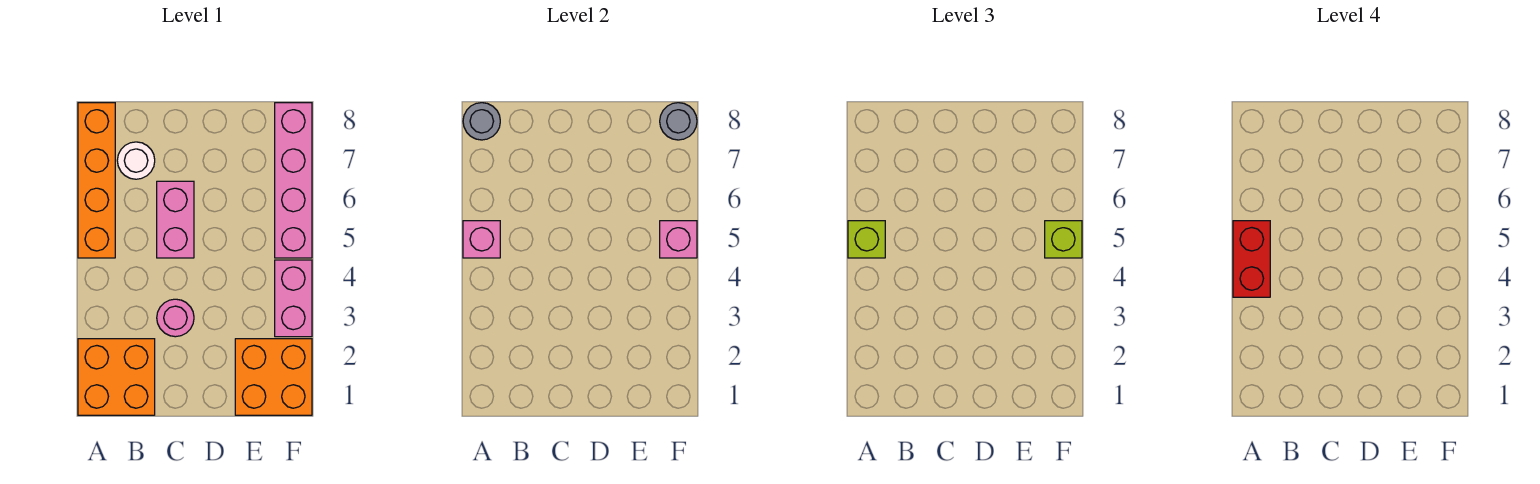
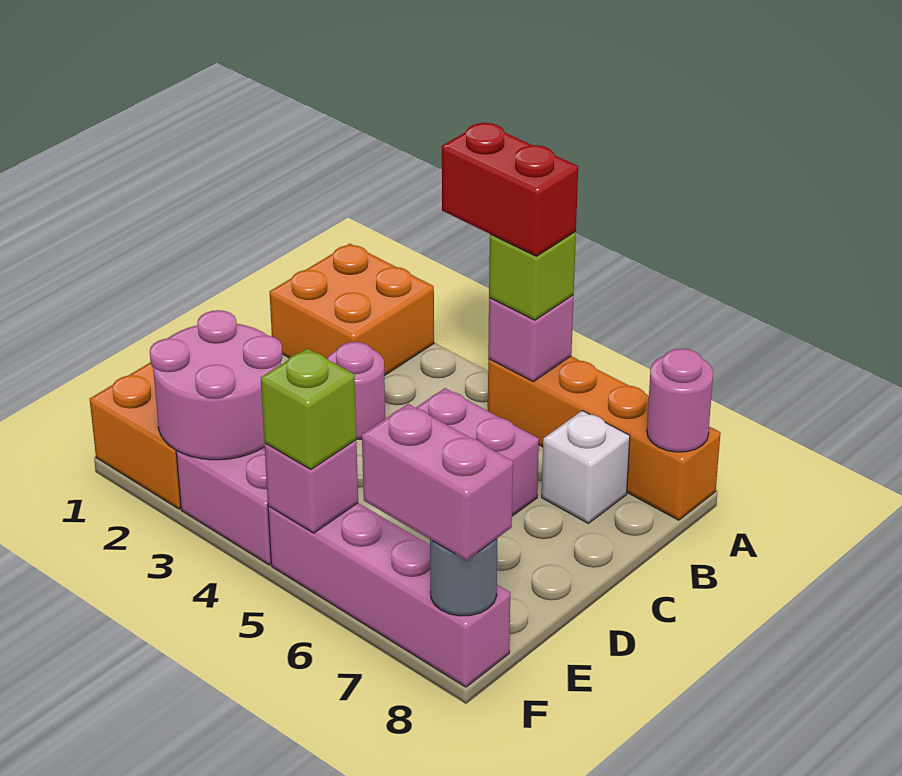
grey round brick A8 level 2 -> pink round brick A8 level 2
white round brick B7 level 1 -> white brick B7 level 1
none -> pink round brick E2:F3 level 2
none -> pink brick F7:F8 level 3

